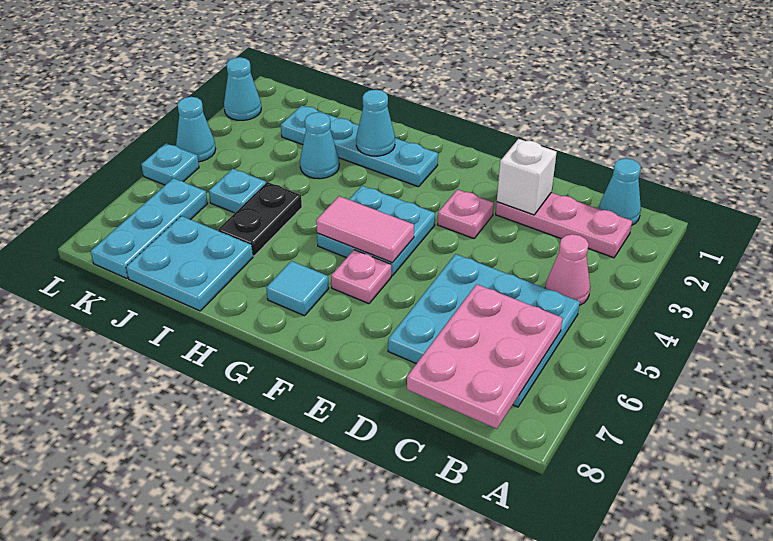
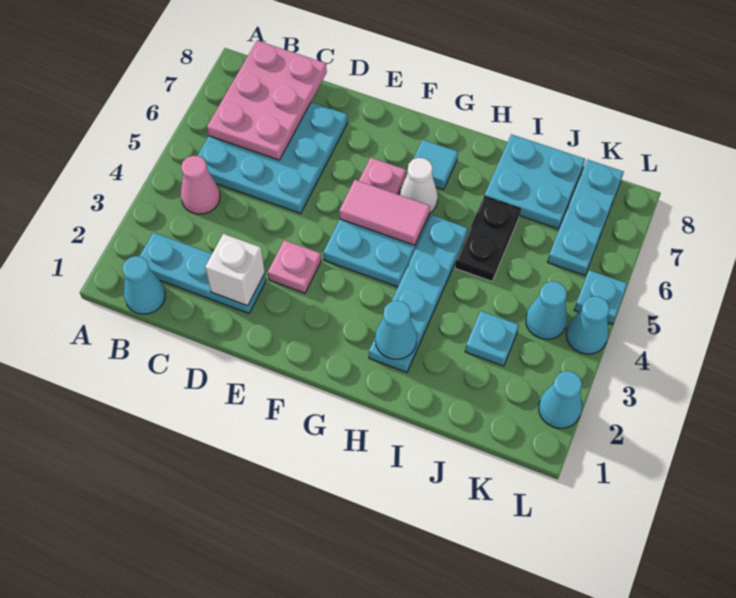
pink plate B2:D2 level 1 -> cyan plate B2:D2 level 1
cyan plate G2:J2 level 1 -> cyan plate H2:H5 level 1
none -> white cone G6 level 1
cyan cone I3 level 1 -> cyan cone K4 level 1
cyan plate J5 level 1 -> cyan plate J3 level 1

